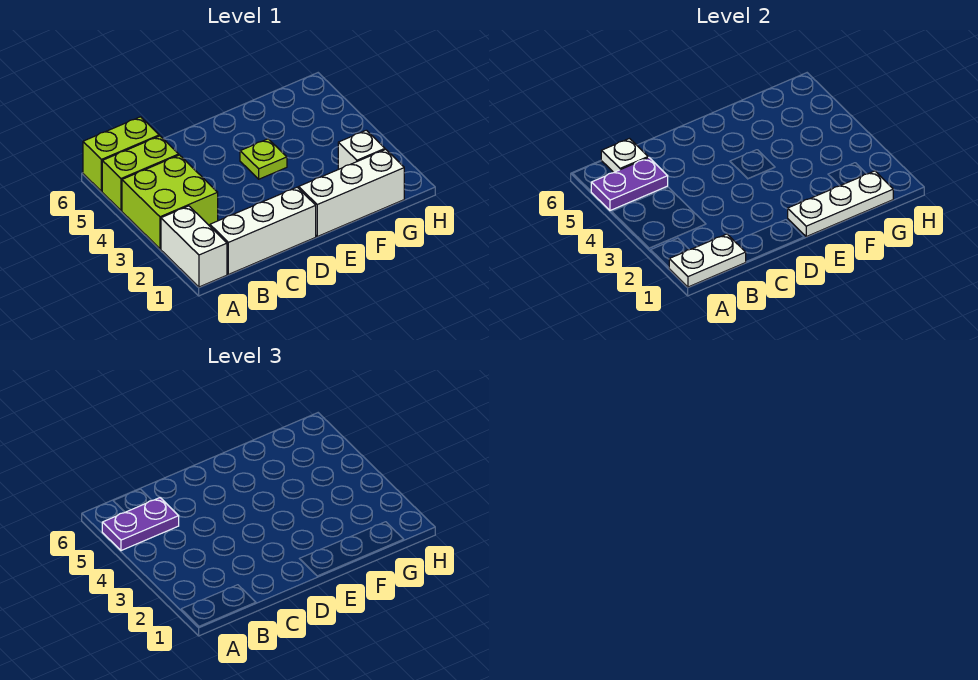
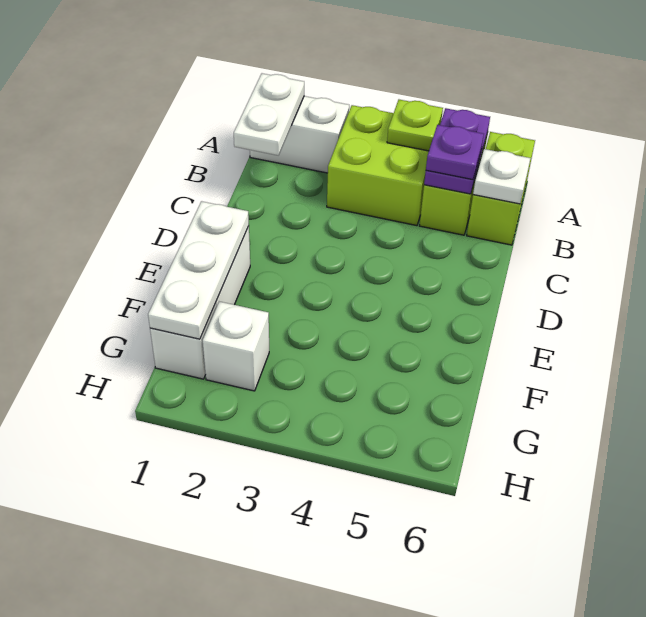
purple plate A5:B5 level 3 -> purple plate B5 level 3
white brick B1:D1 level 1 -> none
lime plate E4 level 1 -> lime plate A4 level 2

